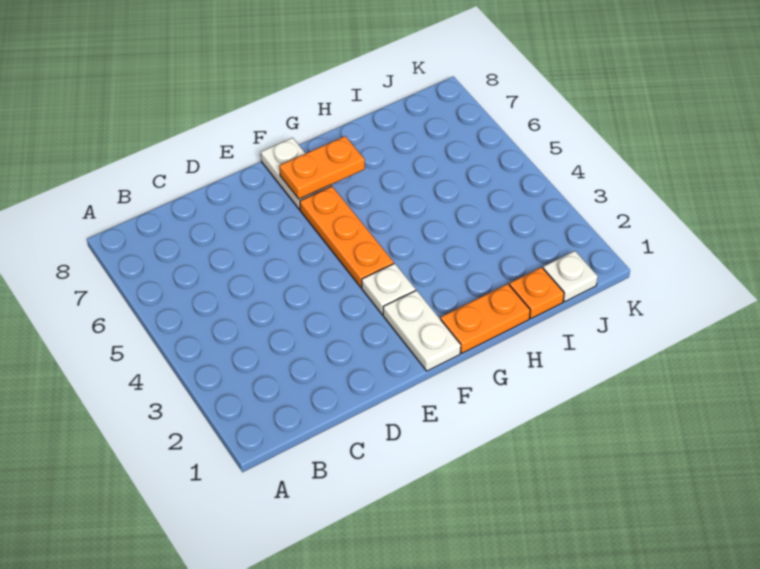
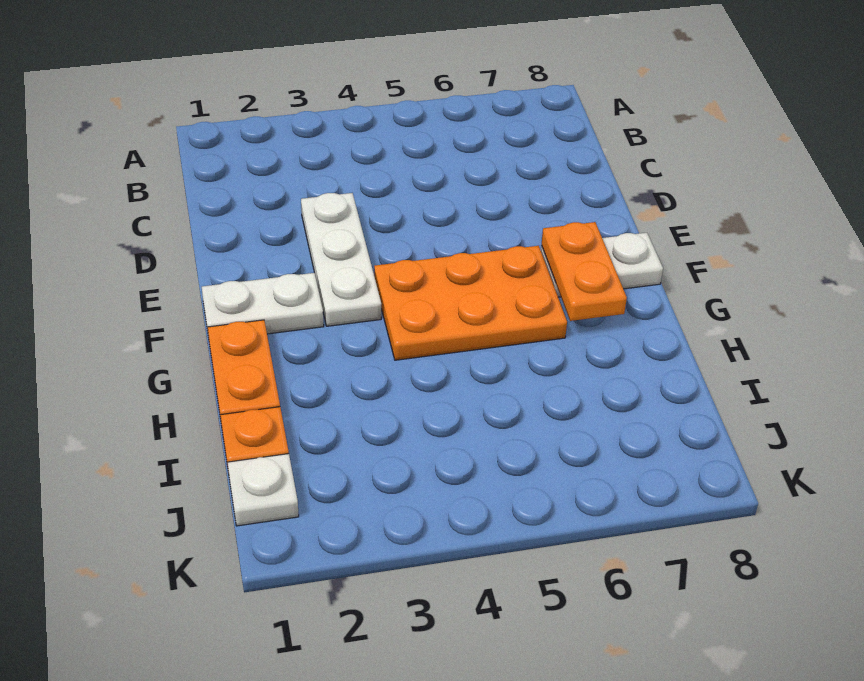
white plate F3 level 1 -> white plate D3:F3 level 1
orange plate F4:F6 level 1 -> orange plate F4:G6 level 1

